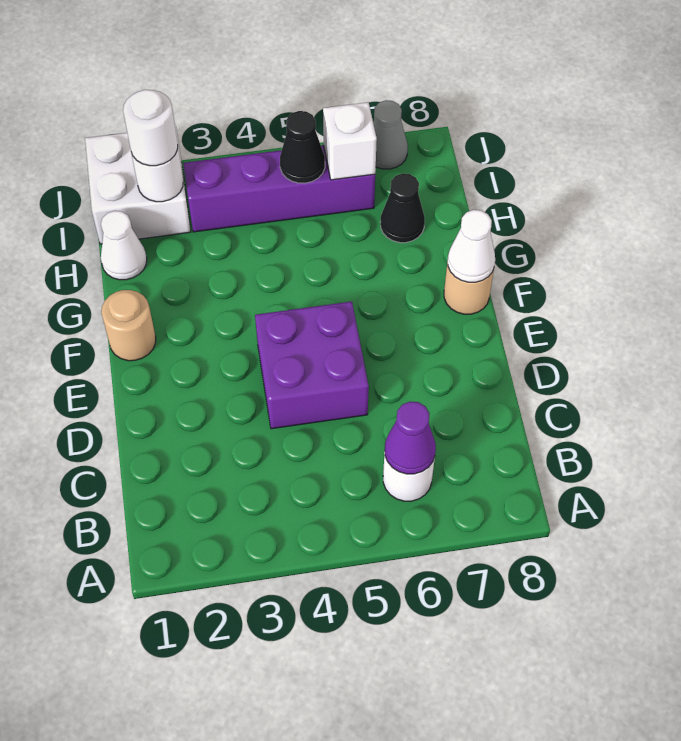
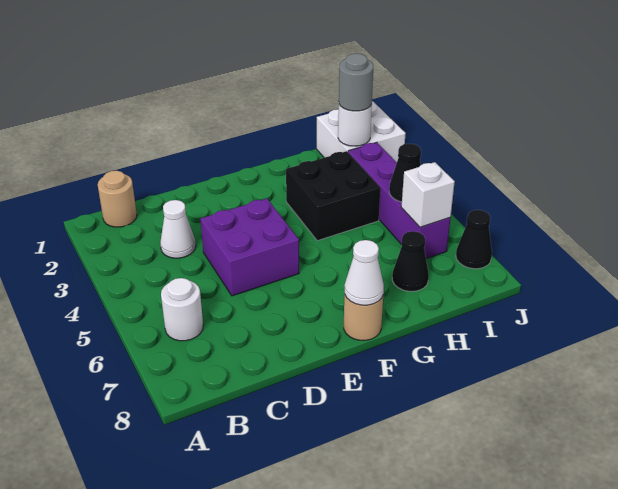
purple cone B6 level 2 -> none
tan round brick F1 level 1 -> tan round brick B1 level 1
none -> black brick G3:H4 level 1
white cone H1 level 1 -> white cone C3 level 1
white round brick I2 level 3 -> grey round brick I2 level 3
grey cone J7 level 1 -> black cone J7 level 1

